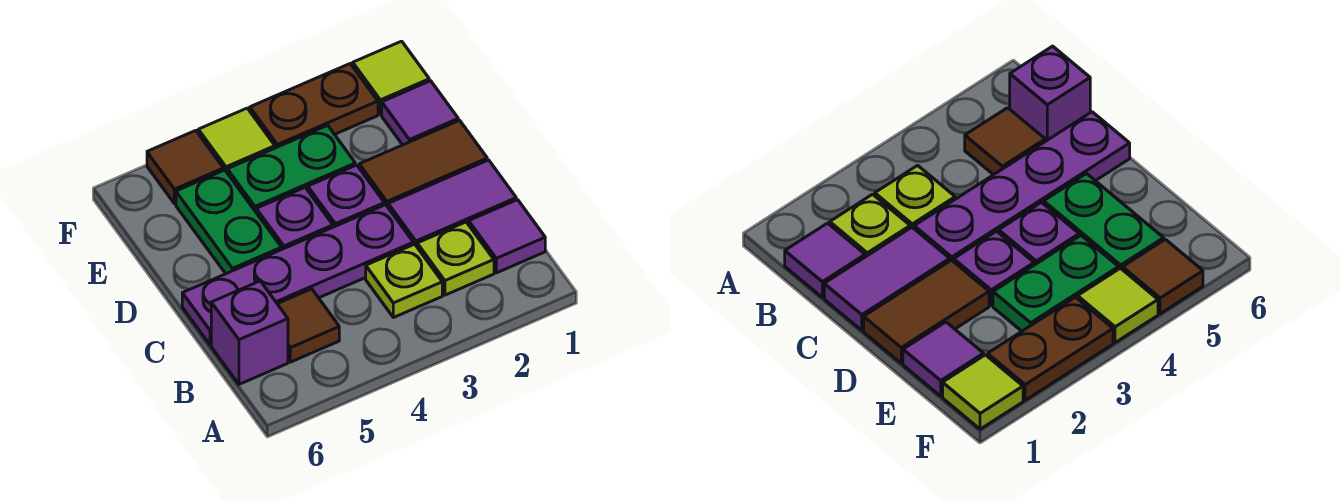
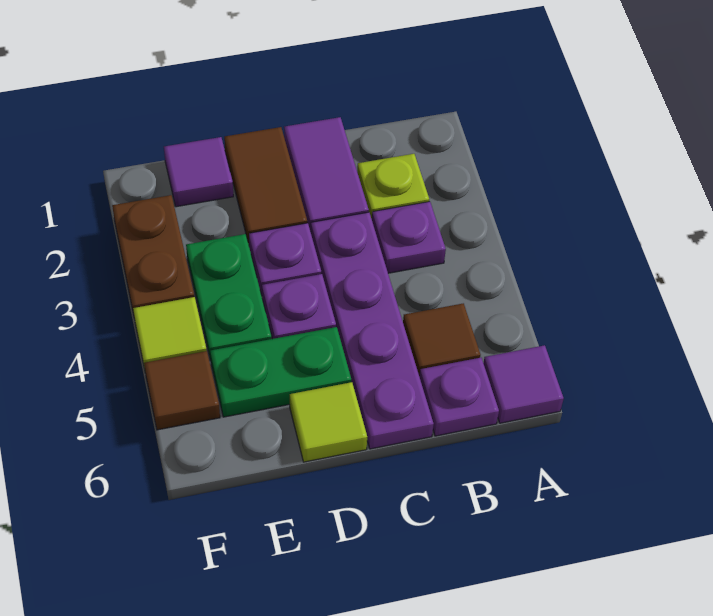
purple tile B1 level 1 -> purple tile A6 level 1
lime plate B3 level 1 -> purple plate B3 level 1
purple brick B6 level 1 -> purple plate B6 level 1
lime tile F1 level 1 -> lime tile D6 level 1

